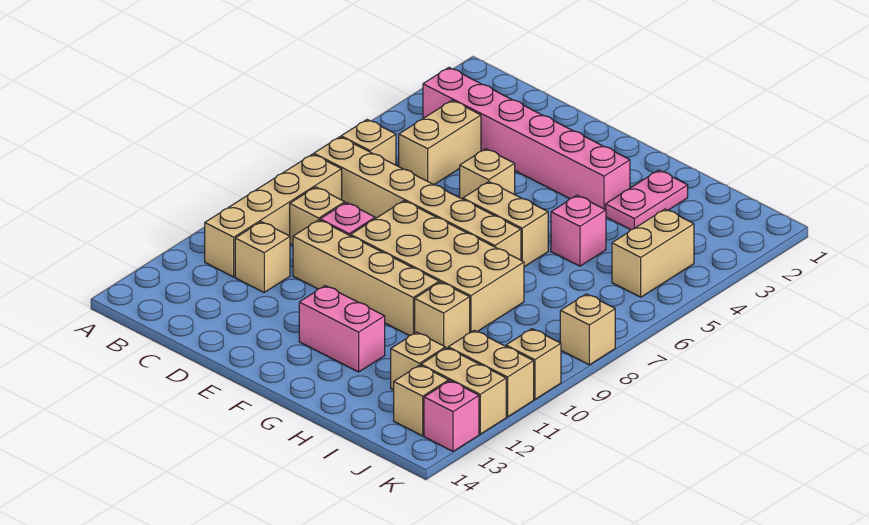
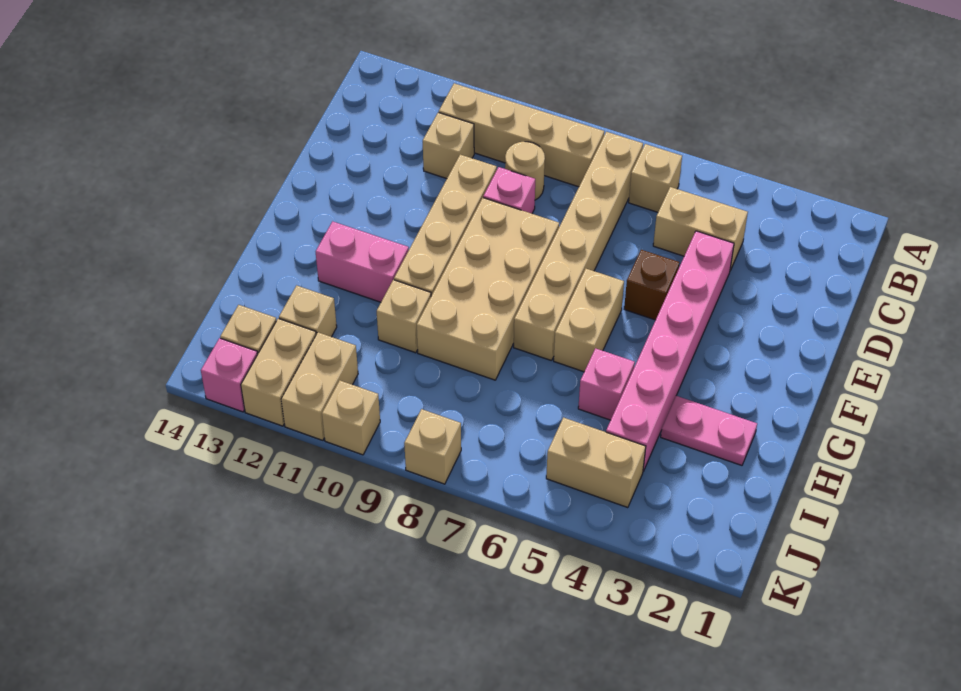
pink brick B3:G3 level 1 -> pink brick D4:I4 level 1
tan brick C9 level 1 -> tan round brick C9 level 1
tan brick E5 level 1 -> brown brick E5 level 1
pink brick F12:G12 level 1 -> pink brick G11:G12 level 1

